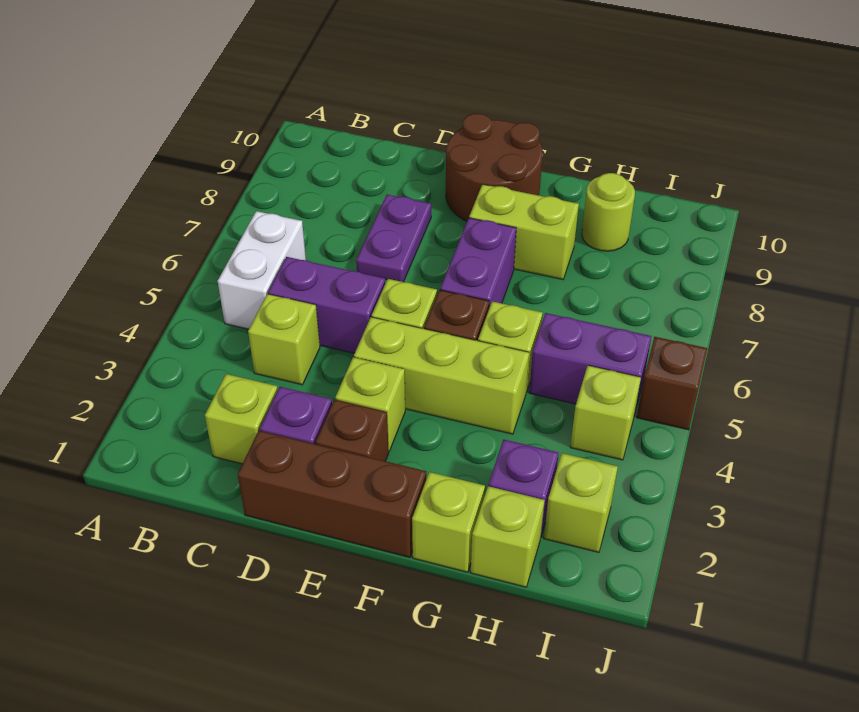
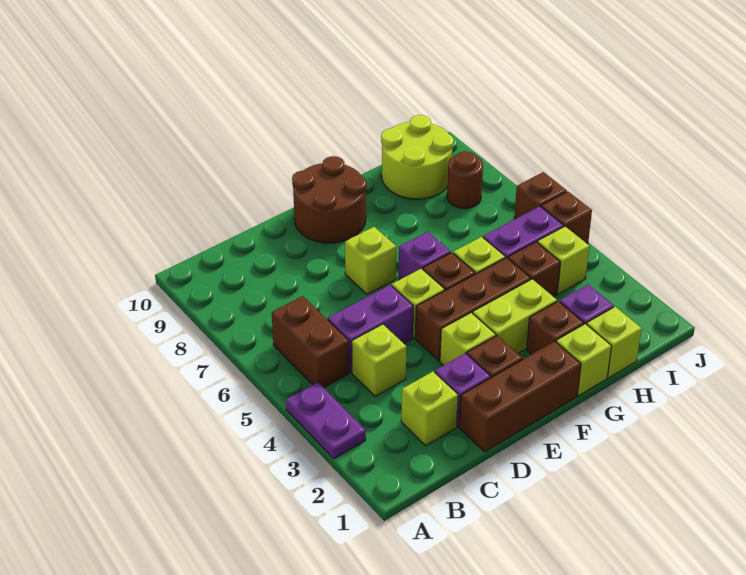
white brick B5:B6 level 1 -> brown brick B5:B6 level 1
purple plate D7:D8 level 1 -> purple plate A3:A4 level 1
lime brick E4:G4 level 1 -> brown brick E4:G4 level 1
purple brick F6:F7 level 1 -> purple brick F6 level 1
lime brick F8:G8 level 1 -> lime brick F3:G3 level 1
none -> brown brick G2 level 1
none -> brown brick H4 level 1
lime round brick H9 level 1 -> lime round brick H9:I10 level 1
lime brick I2 level 1 -> lime brick E7 level 1
none -> brown round brick I8 level 1
none -> brown brick J6 level 1

